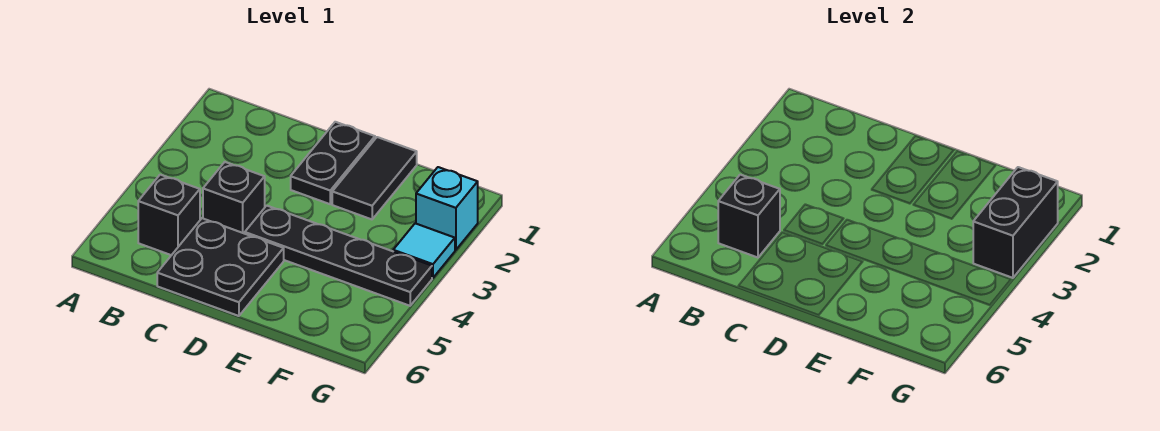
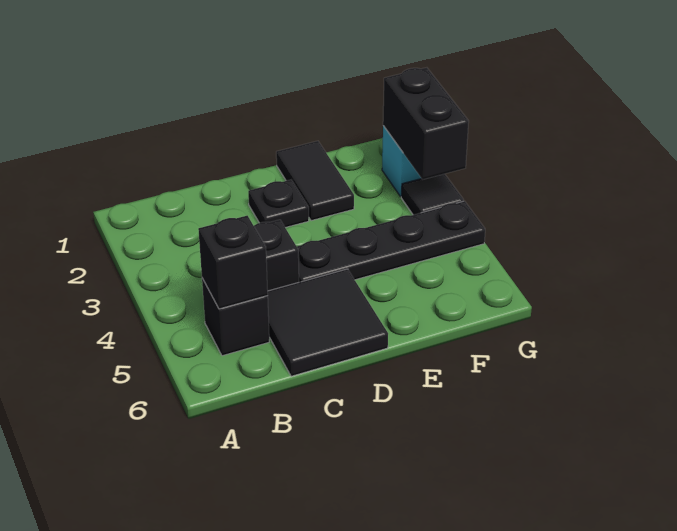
black plate C5:D6 level 1 -> black tile C5:D6 level 1
black plate D1:D2 level 1 -> black plate D2 level 1
cyan tile G3 level 1 -> black tile G3 level 1

